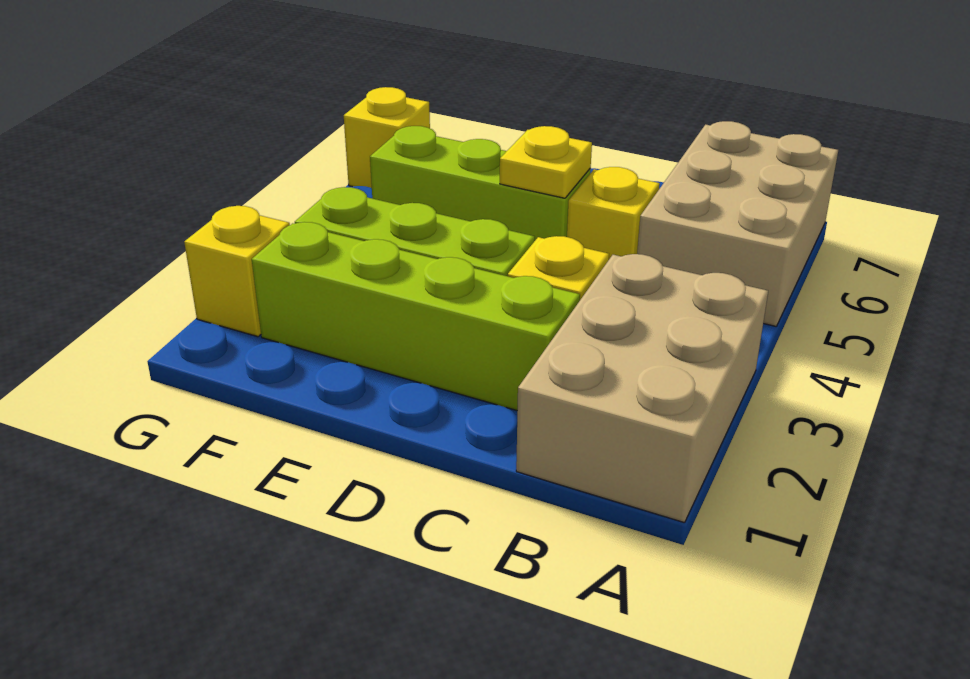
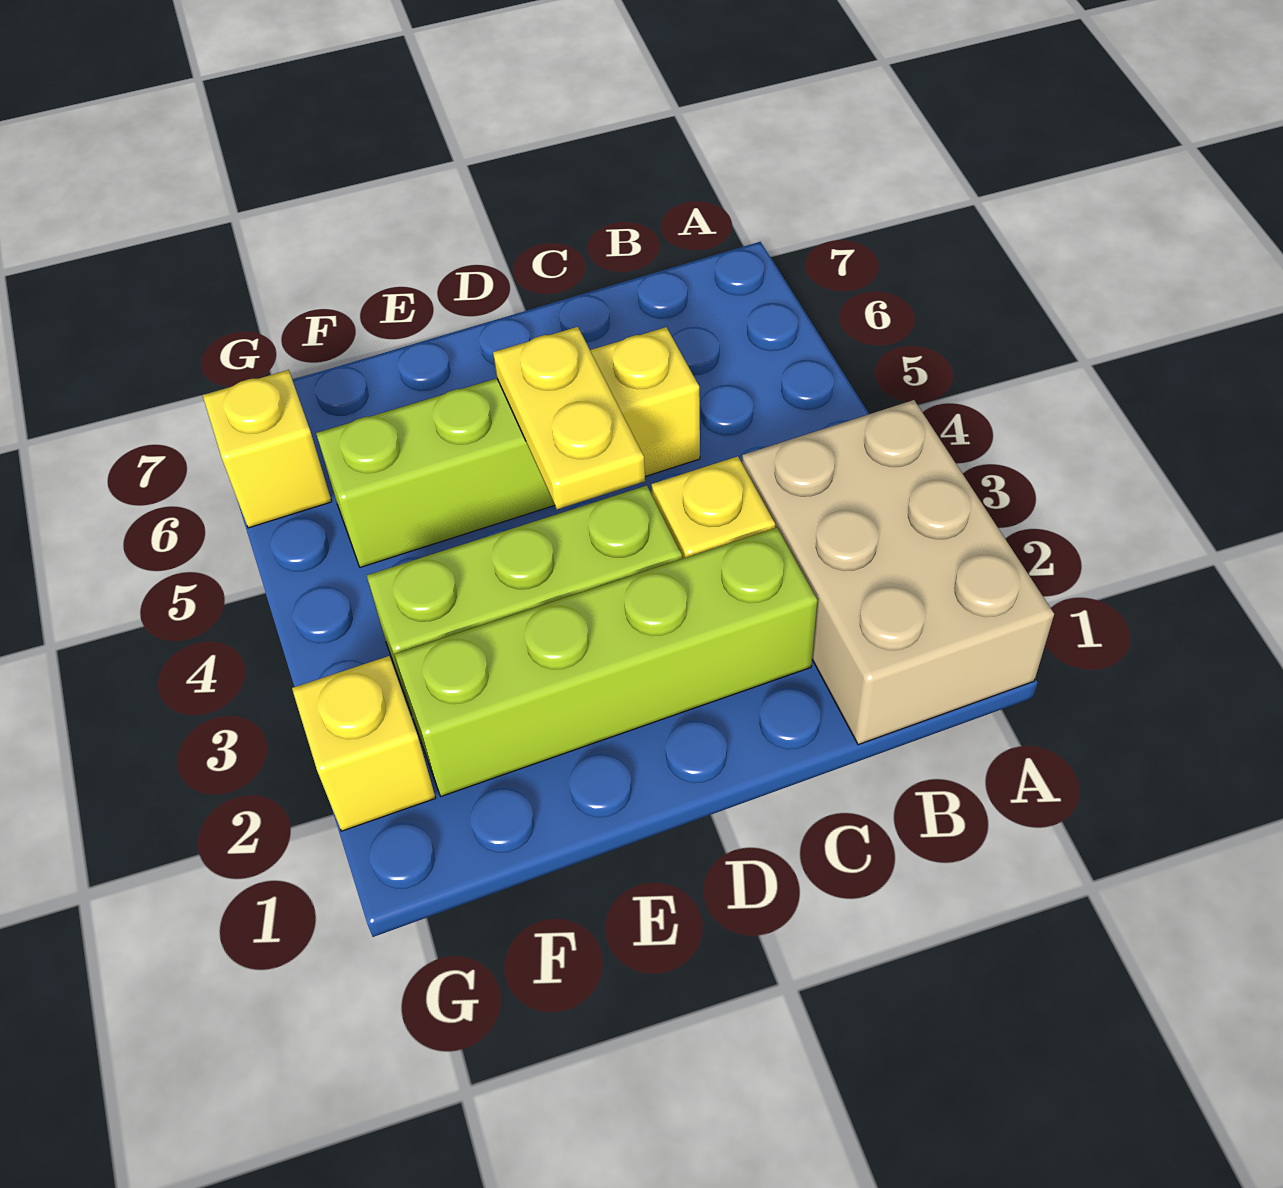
tan brick A5:B7 level 1 -> none
yellow plate D5 level 2 -> yellow plate D4:D5 level 2

